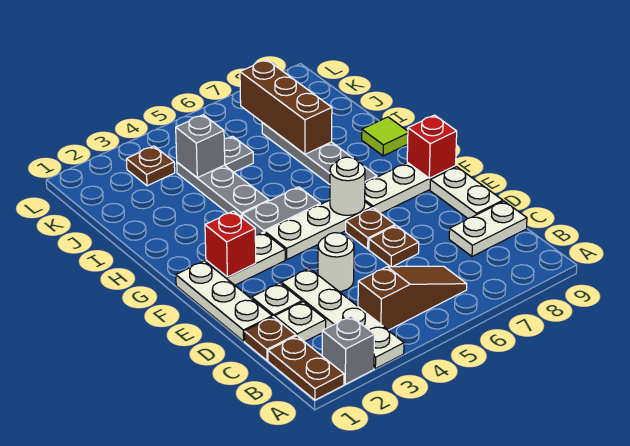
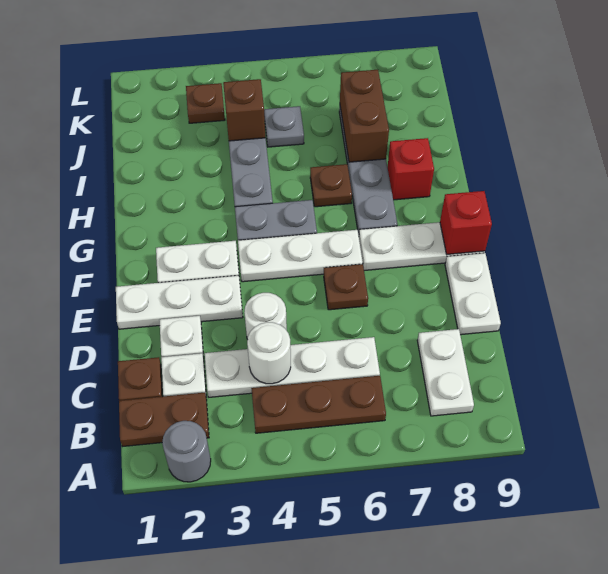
brown plate A1:B1 level 1 -> brown plate B1:B2 level 1
grey brick A2 level 1 -> grey round brick A2 level 1
white plate A3:D3 level 1 -> white plate C3:C6 level 1
brown slope B4:B6 level 1 top 4 -> brown plate B4:B6 level 1
white plate C8:C9 level 1 -> white plate B8:C8 level 1
white plate D1:F1 level 1 -> white plate E1:E3 level 1
brown plate D6 level 1 -> brown plate H6 level 1
red brick F2 level 2 -> red brick H8 level 1
white round brick F6 level 2 -> white round brick C4 level 2
lime tile H9 level 1 -> none
brown brick I7:K7 level 2 -> brown brick I7:J7 level 2
grey brick J4 level 2 -> brown brick J4 level 2

